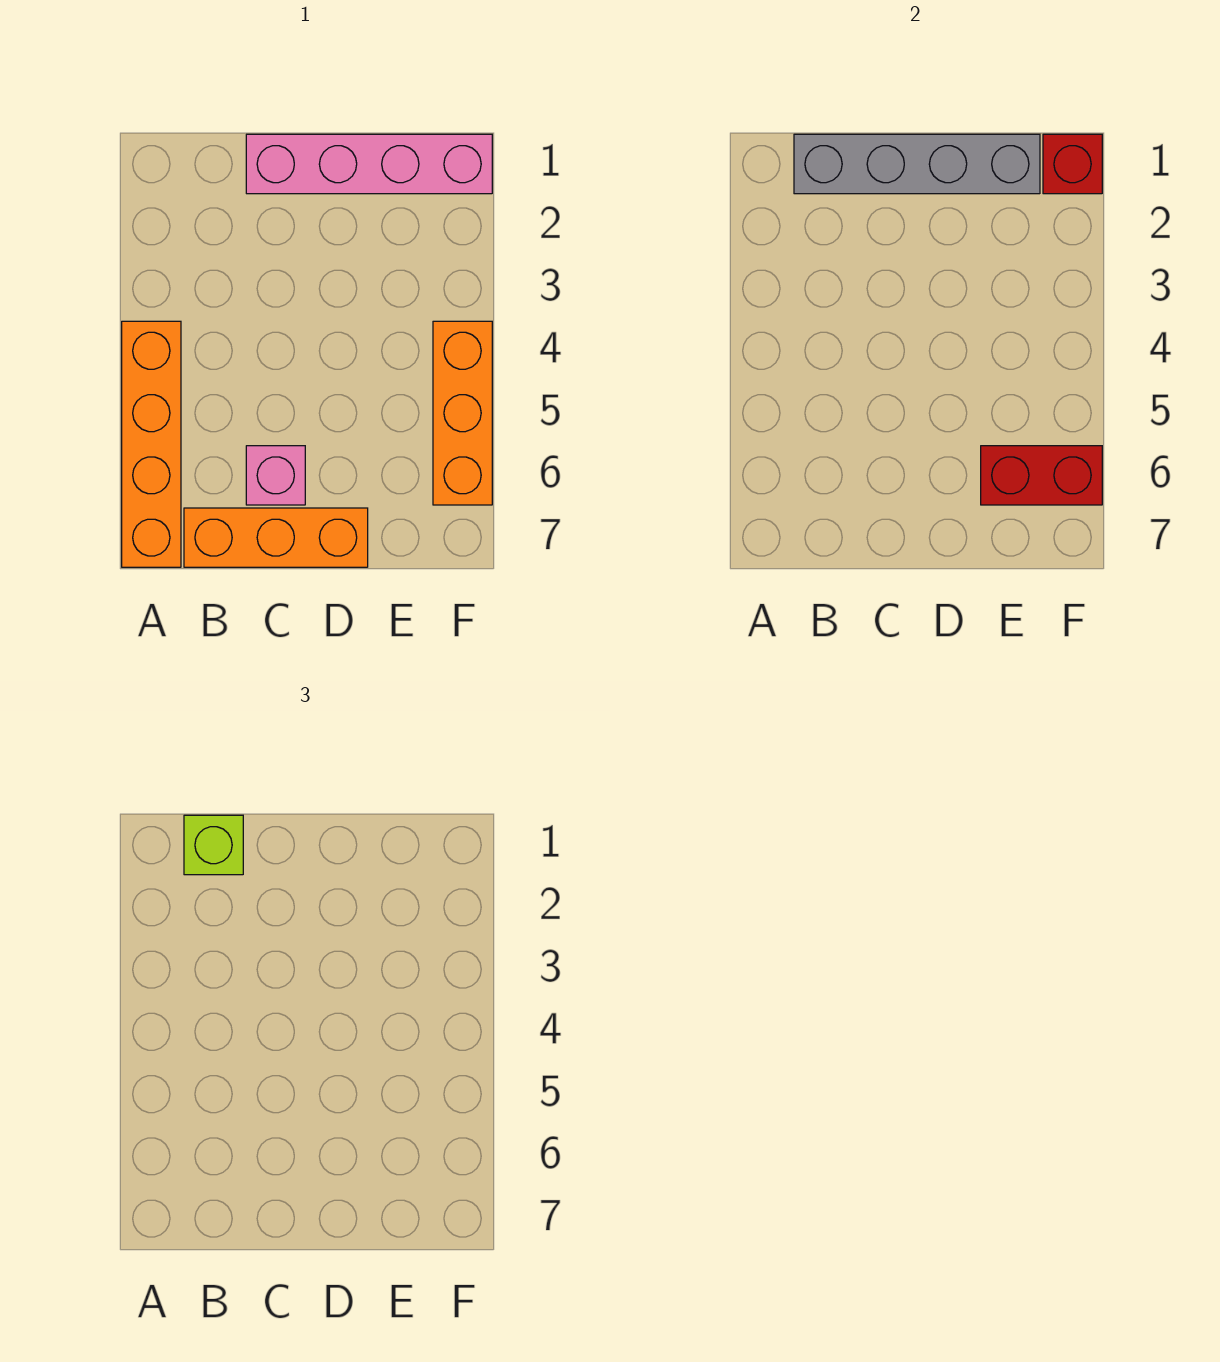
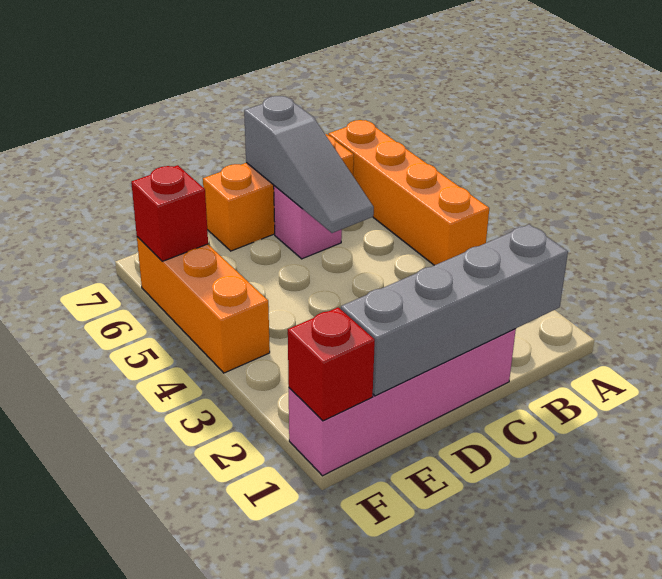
lime brick B1 level 3 -> none
none -> grey slope C5:C7 level 2 top 7
red brick E6:F6 level 2 -> red brick F6 level 2

